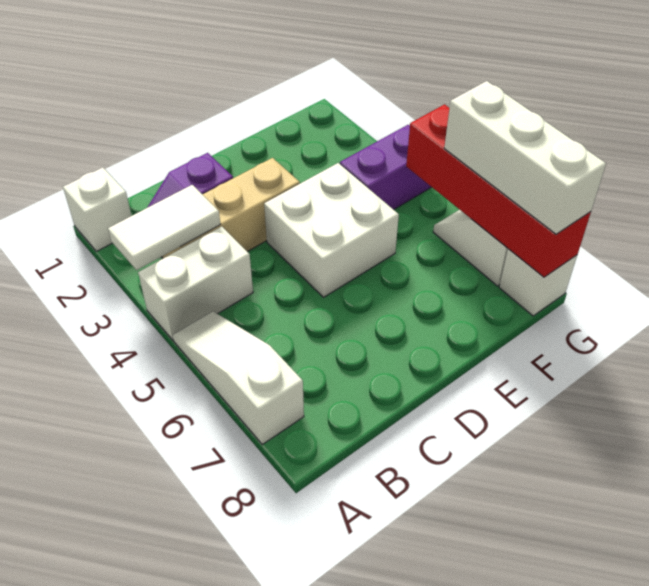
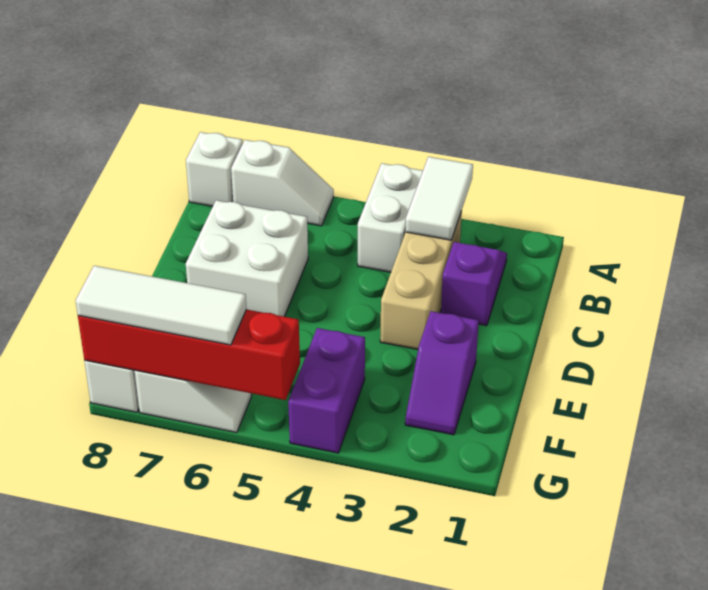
white brick A1 level 1 -> white brick A8 level 1
white slope A5:A7 level 1 top 7 -> white slope A6:A7 level 1 top 7
white brick D4:E5 level 1 -> white brick C6:D7 level 1
none -> purple slope E2:F2 level 1 top E
white brick G6:G8 level 3 -> white tile G6:G8 level 3

